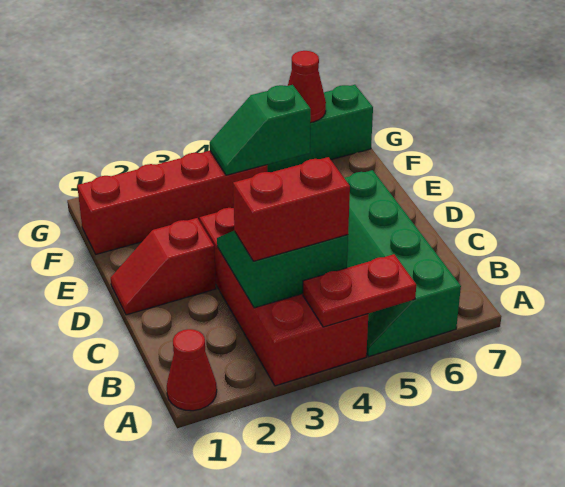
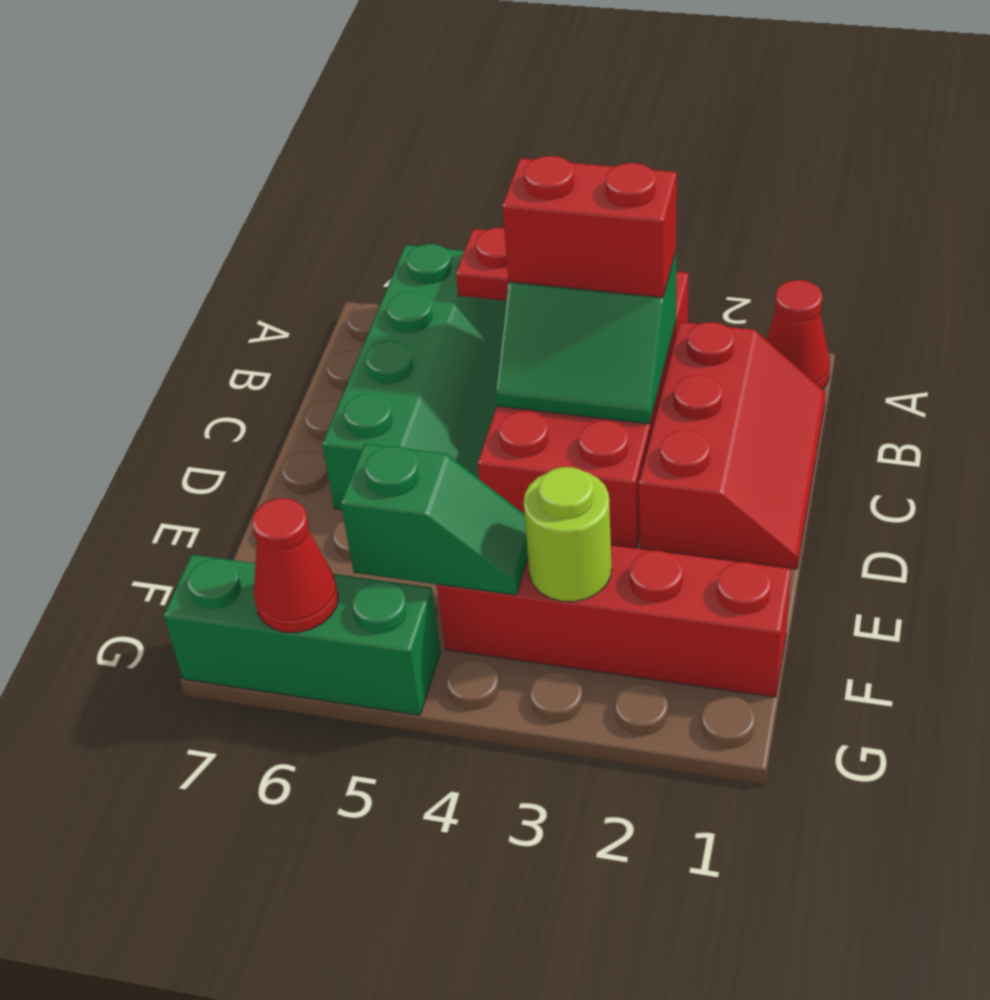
red slope D1:D2 level 1 top 2 -> red slope B1:D2 level 1 top 2
none -> lime round brick F3 level 2

